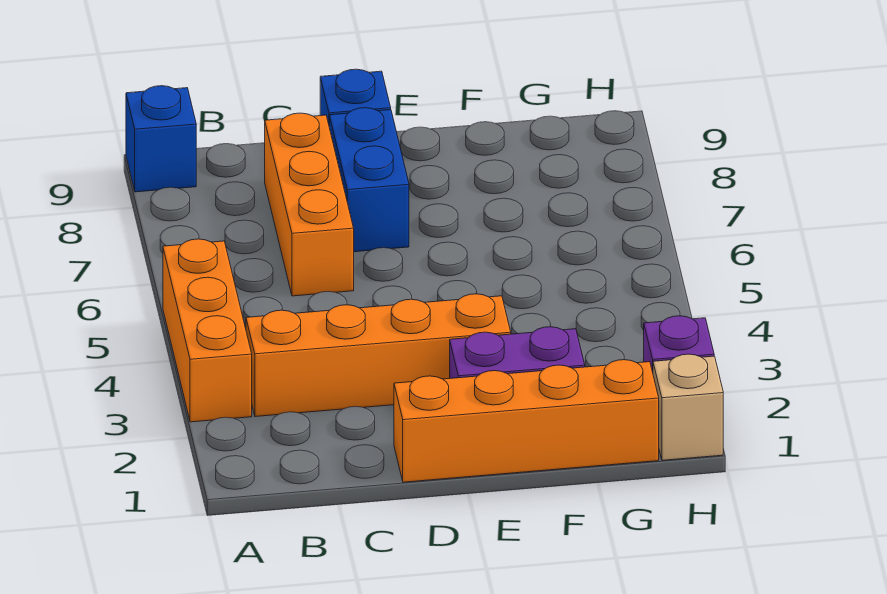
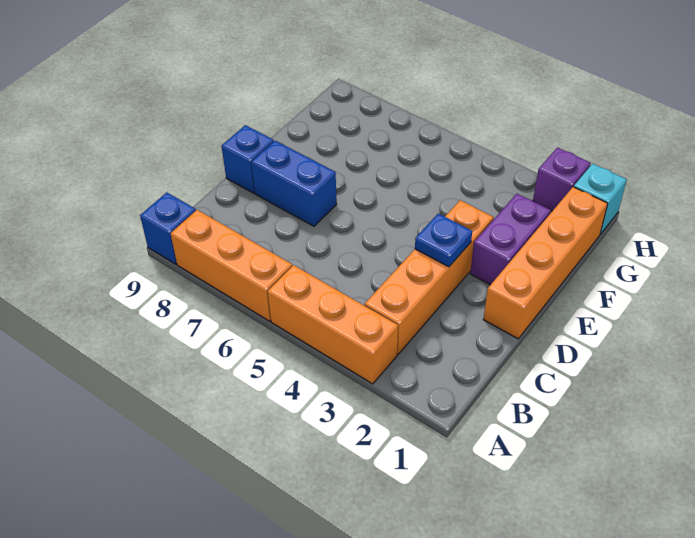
orange brick C6:C8 level 1 -> orange brick A6:A8 level 1
none -> blue plate D3 level 2
tan brick H1 level 1 -> cyan brick H1 level 1

